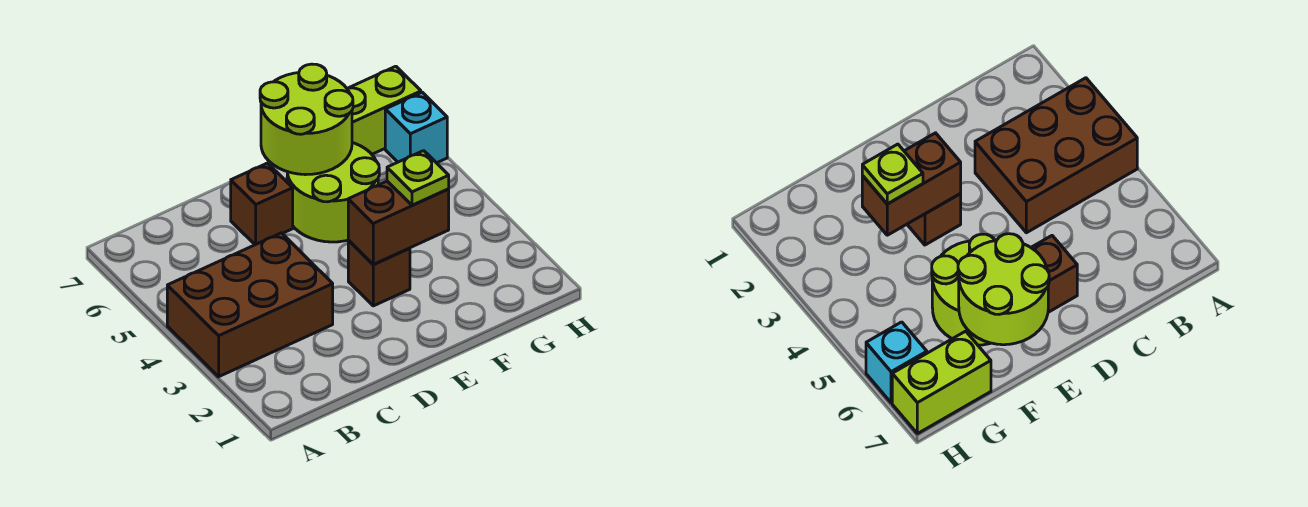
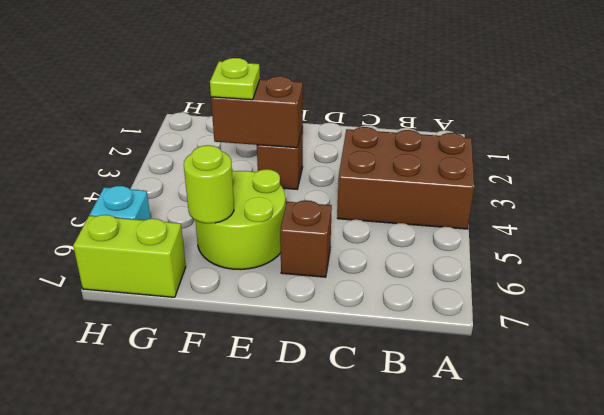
lime round brick E6:F7 level 2 -> lime round brick F6 level 2

